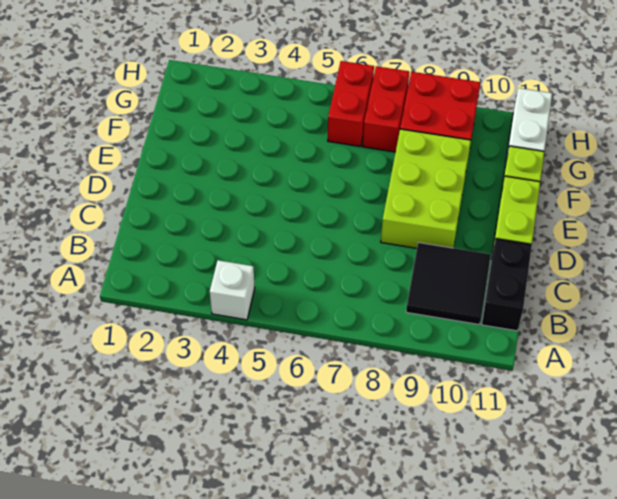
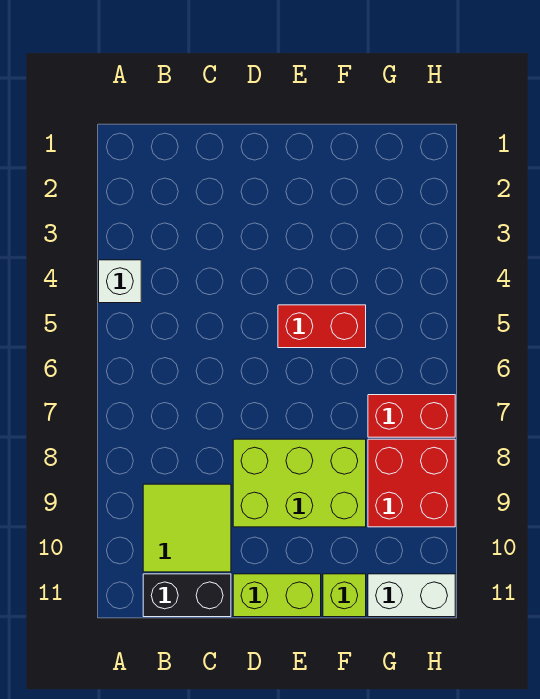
black tile B9:C10 level 1 -> lime tile B9:C10 level 1
red brick G6:H6 level 1 -> red brick E5:F5 level 1

